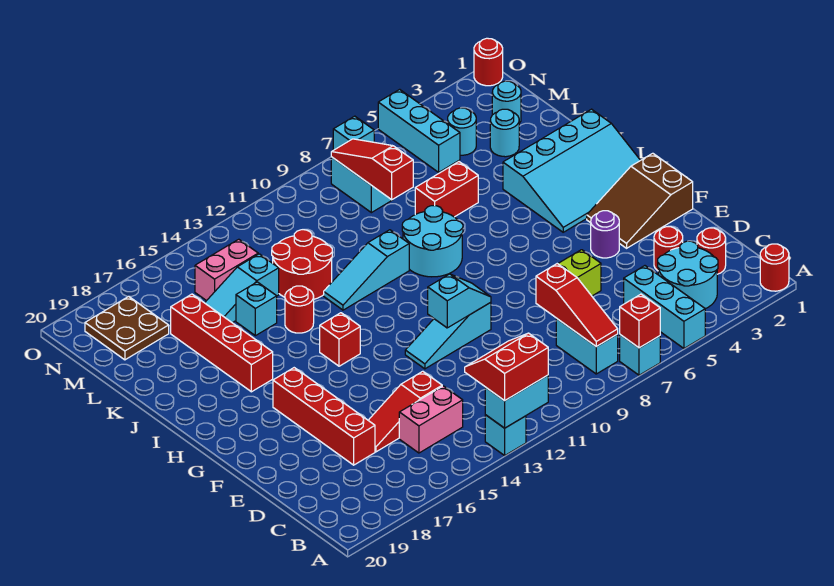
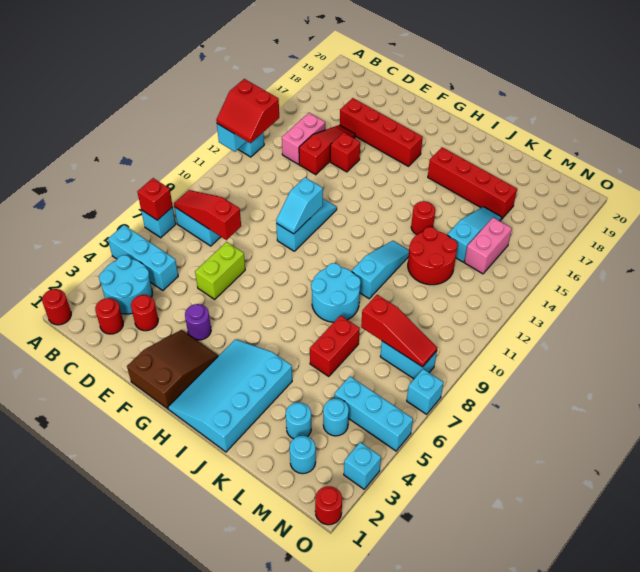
red slope A12:B13 level 3 top A -> red slope A12:B13 level 3 top 13
red brick H14 level 1 -> red brick E15 level 1
cyan brick K15 level 1 -> cyan brick O3 level 1
brown plate M18:N19 level 1 -> none

